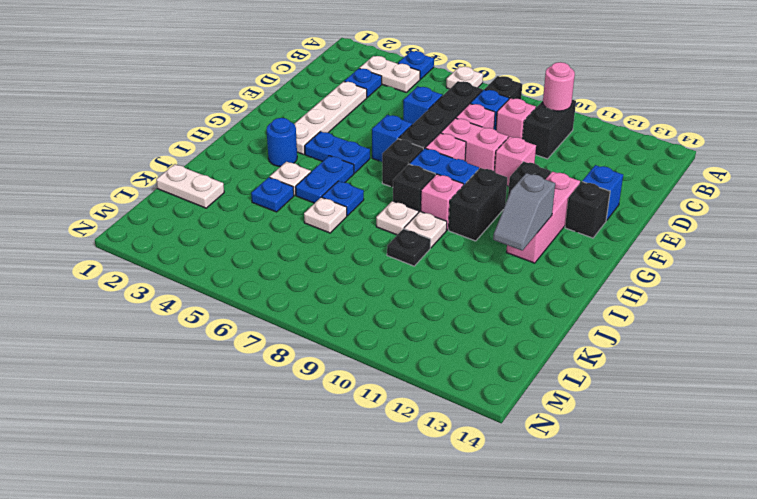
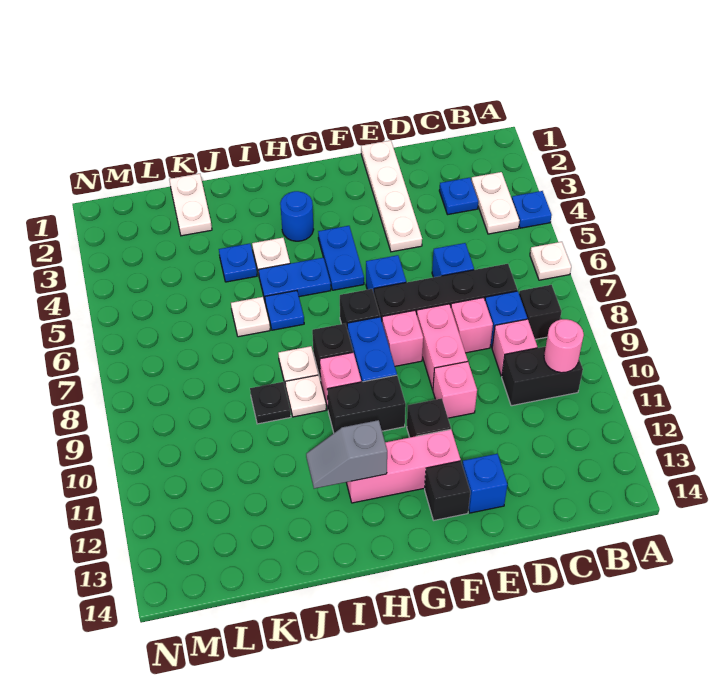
white plate D3:G3 level 1 -> white plate E1:E4 level 1

